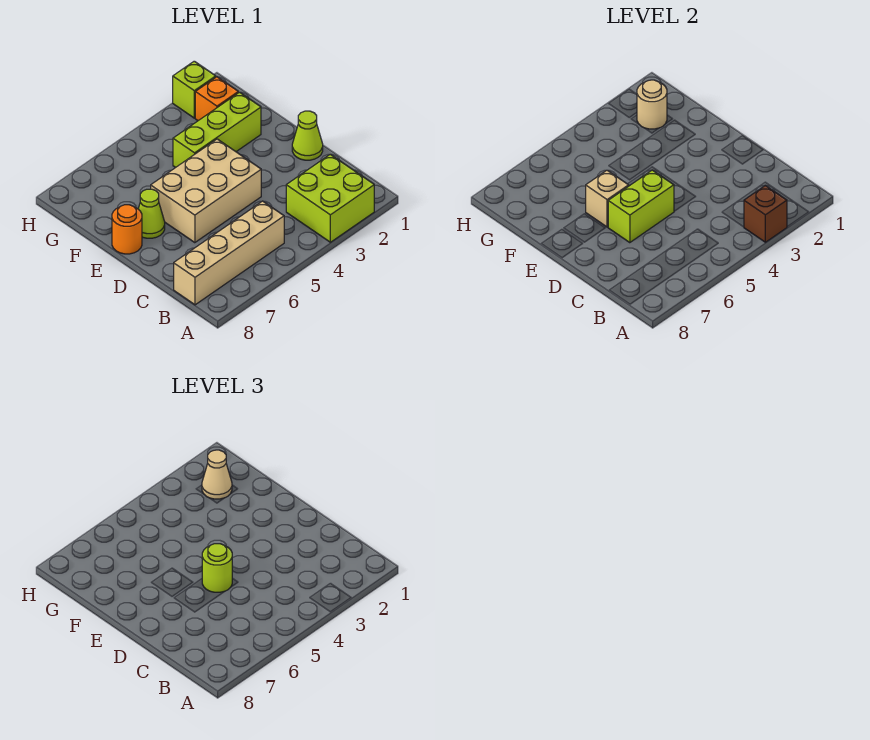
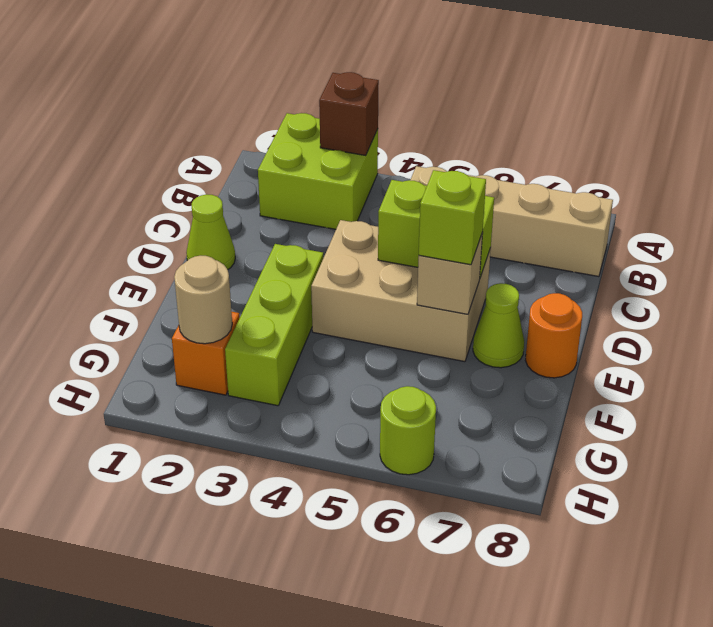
lime round brick D5 level 3 -> lime round brick H6 level 1
lime brick F2:F4 level 1 -> lime brick E3:G3 level 1
tan cone G2 level 3 -> none
lime brick H2 level 1 -> lime brick E6 level 3

